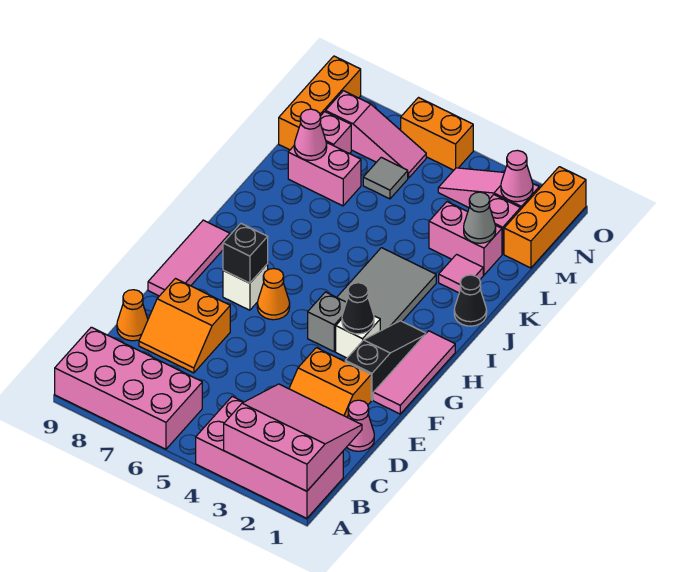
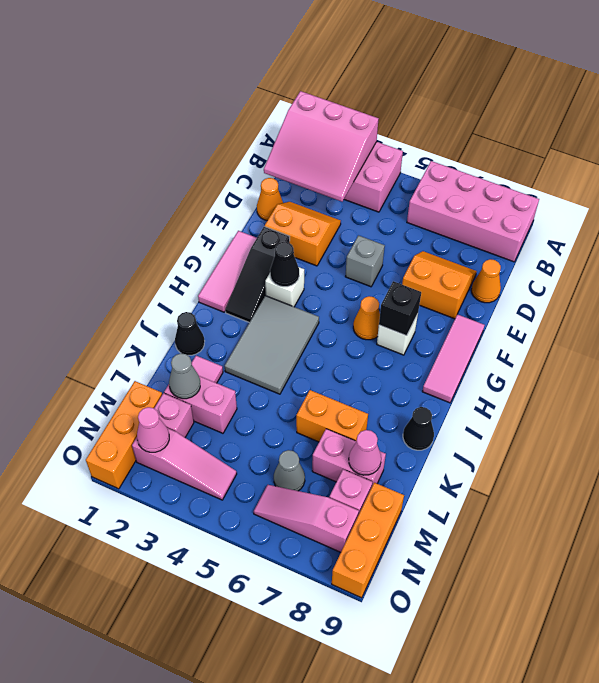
pink cone D1 level 1 -> orange cone D1 level 1
grey brick G4 level 1 -> grey brick E5 level 1
none -> black cone J9 level 1
grey tile M6 level 1 -> grey cone M6 level 1
orange brick O5:O6 level 1 -> orange brick K6:K7 level 1

